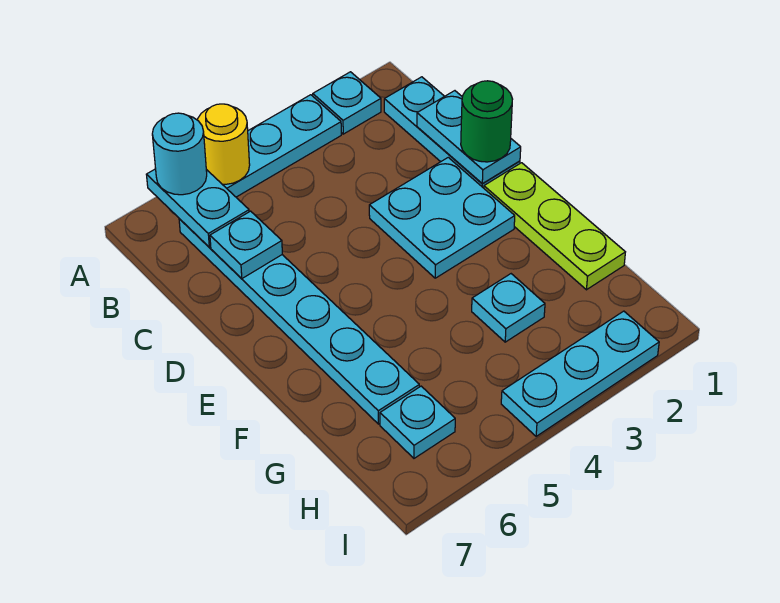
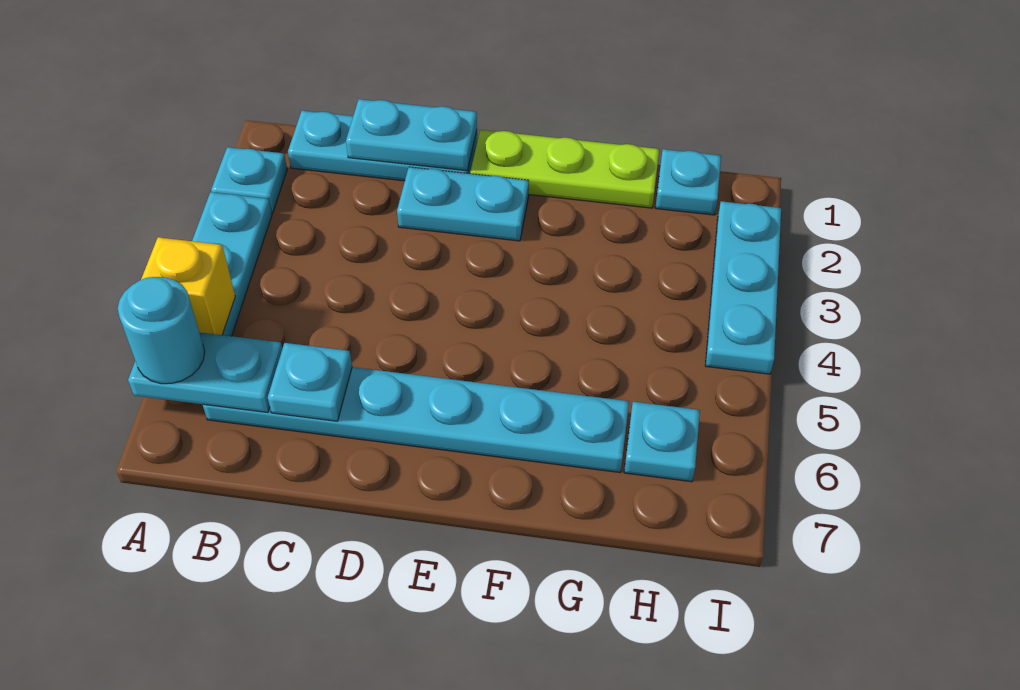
yellow round brick A5 level 2 -> yellow brick A5 level 2
green round brick D1 level 3 -> none
cyan plate D2:E3 level 1 -> cyan plate D2:E2 level 1
cyan plate G3 level 1 -> cyan plate H1 level 1

